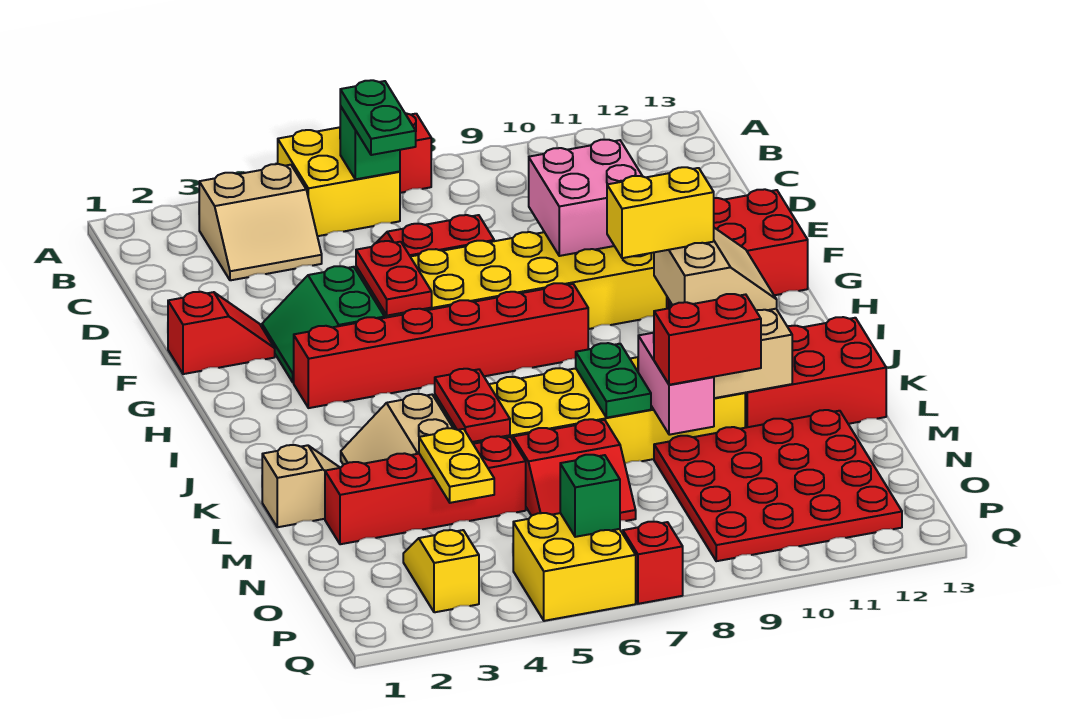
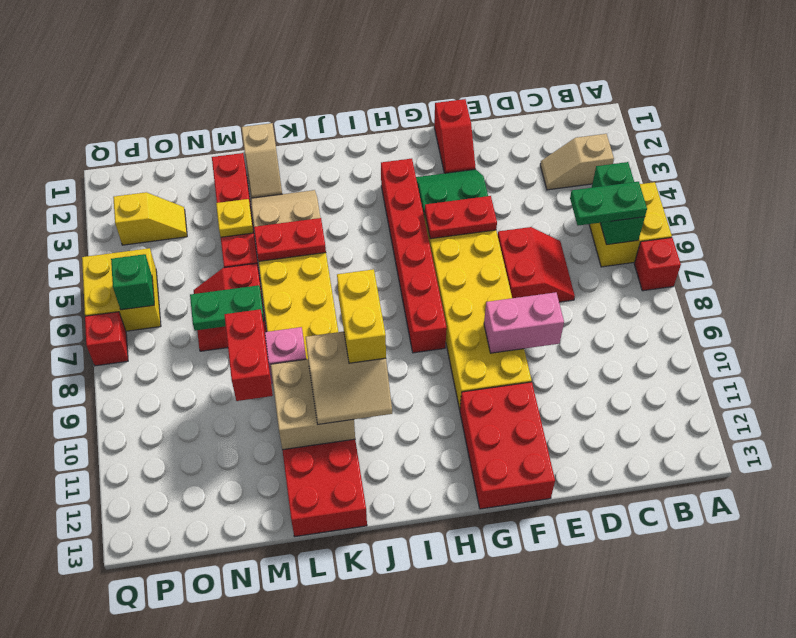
tan slope B3:C4 level 1 top B -> tan slope B3:C3 level 1 top B
green brick B6 level 2 -> green brick B5:B6 level 2
pink brick E9:F10 level 2 -> pink brick E9:F9 level 2
green plate K8:L8 level 2 -> green plate M7:N7 level 2
yellow plate M4:N4 level 2 -> yellow plate M4 level 2
red plate M9:P12 level 1 -> none

